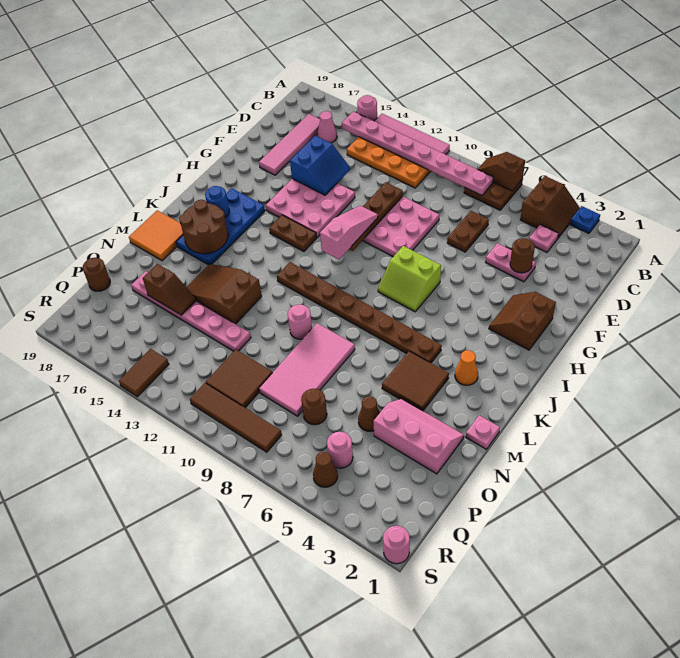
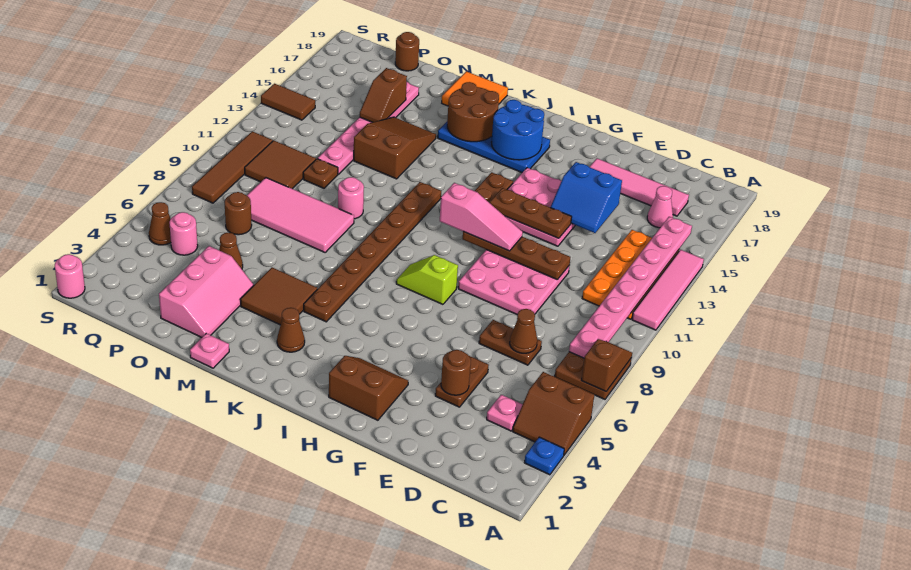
pink round brick A15 level 1 -> none
none -> brown cone D7 level 2
pink plate E4:E5 level 1 -> brown plate E4:E5 level 1
none -> brown plate F13:H13 level 2
lime slope H7:I8 level 1 top H -> lime slope H8:I8 level 1 top H
blue round brick J17 level 2 -> blue round brick I16:J17 level 2
orange cone K3 level 1 -> brown cone K3 level 1
none -> brown plate O11 level 1

